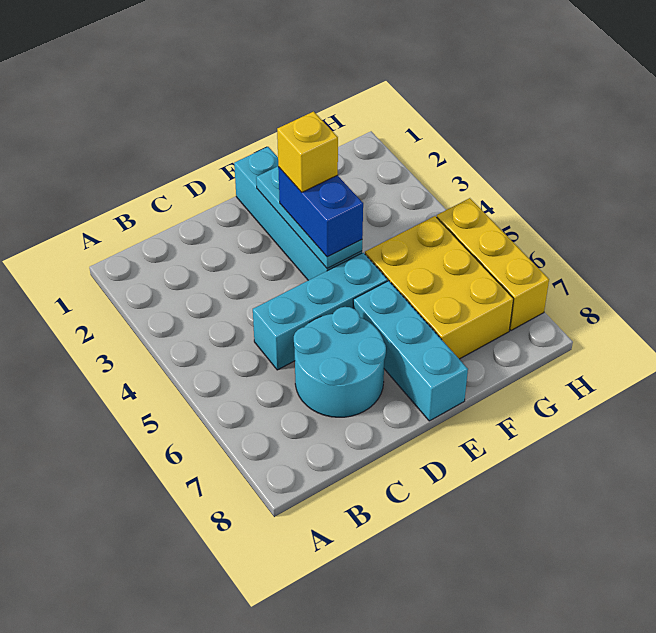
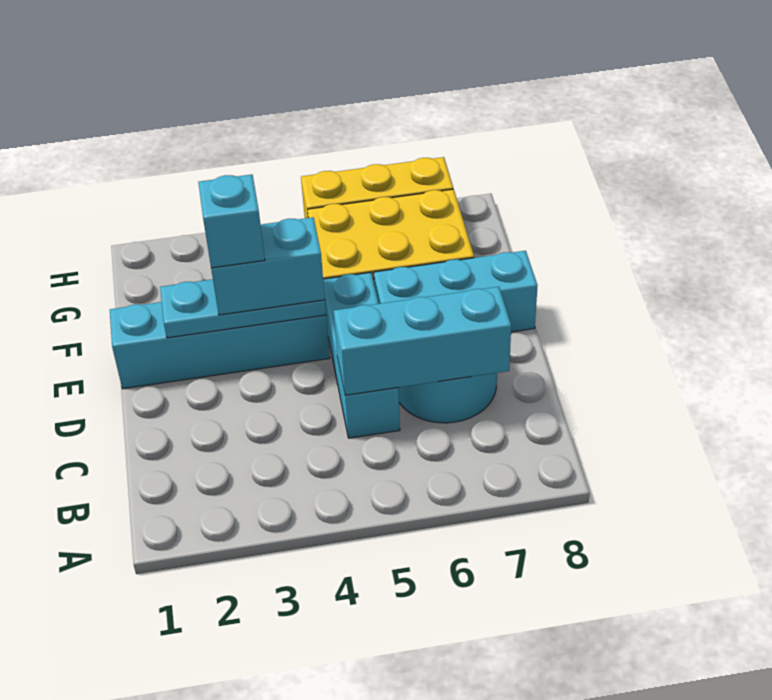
none -> cyan brick C5:C7 level 2
blue brick E3:E4 level 3 -> cyan brick E3:E4 level 3
yellow brick E3 level 4 -> cyan brick E3 level 4

